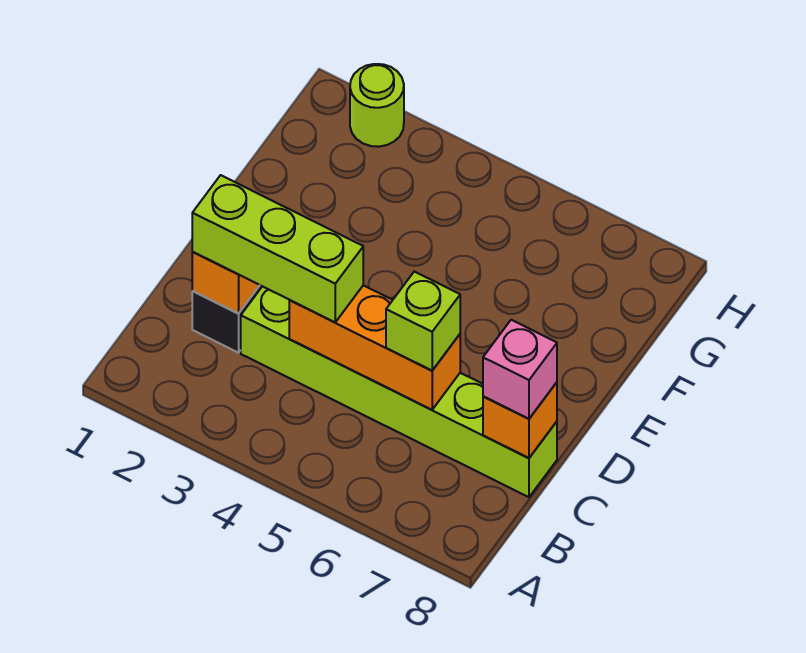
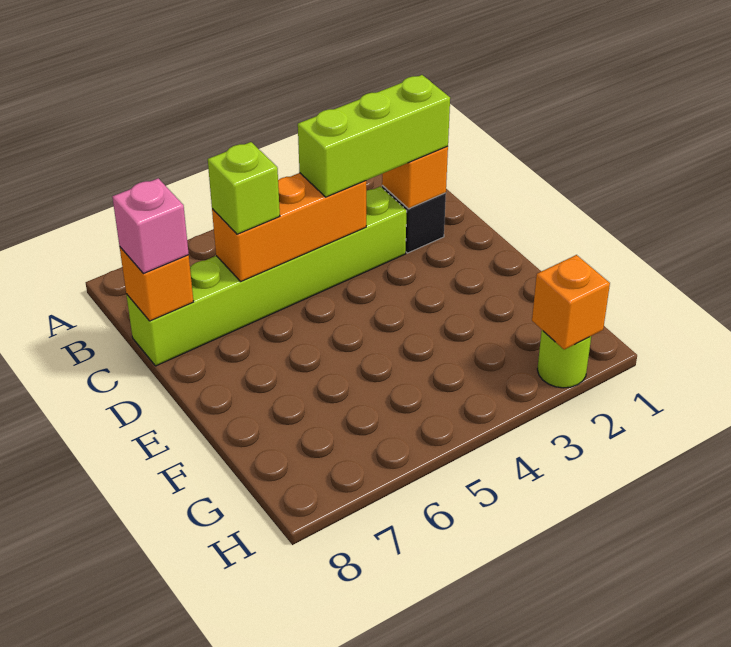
none -> orange brick H2 level 2

